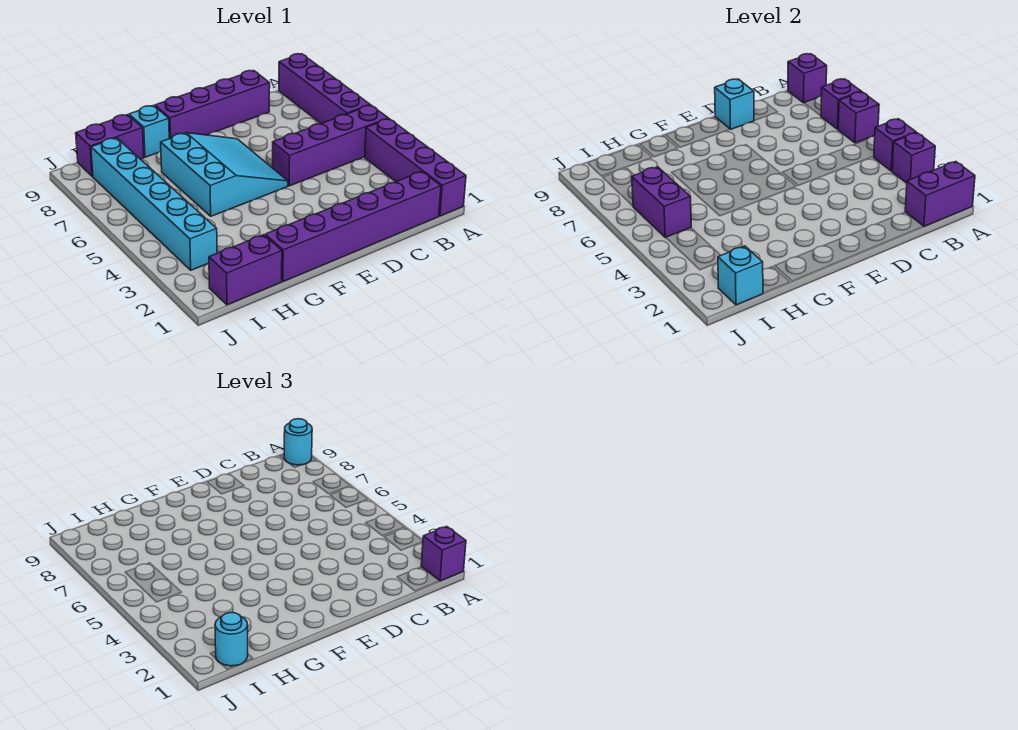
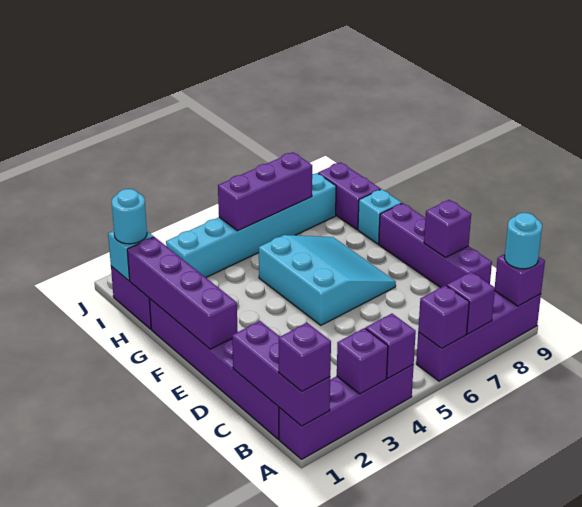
purple brick A1:B1 level 2 -> purple brick A1:C1 level 2
purple brick A5:D5 level 1 -> purple brick E1:H1 level 2
cyan brick D9 level 2 -> purple brick D9 level 2
cyan slope E5:G7 level 1 top G -> cyan slope E5:G7 level 1 top 5
purple brick I5:I6 level 2 -> purple brick I5:I7 level 2

